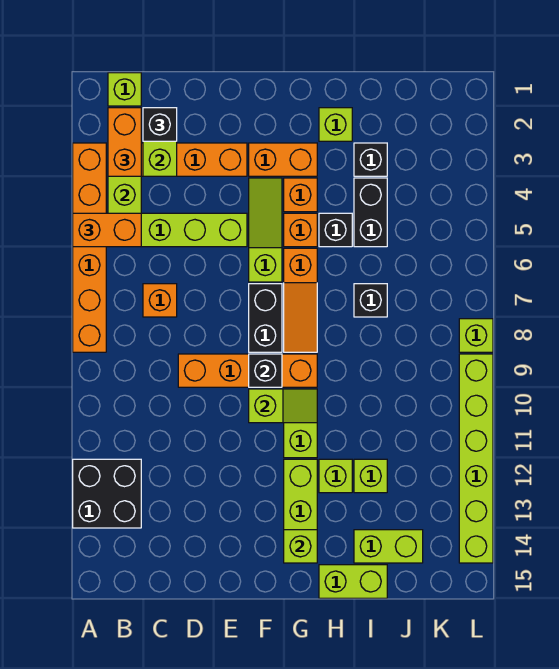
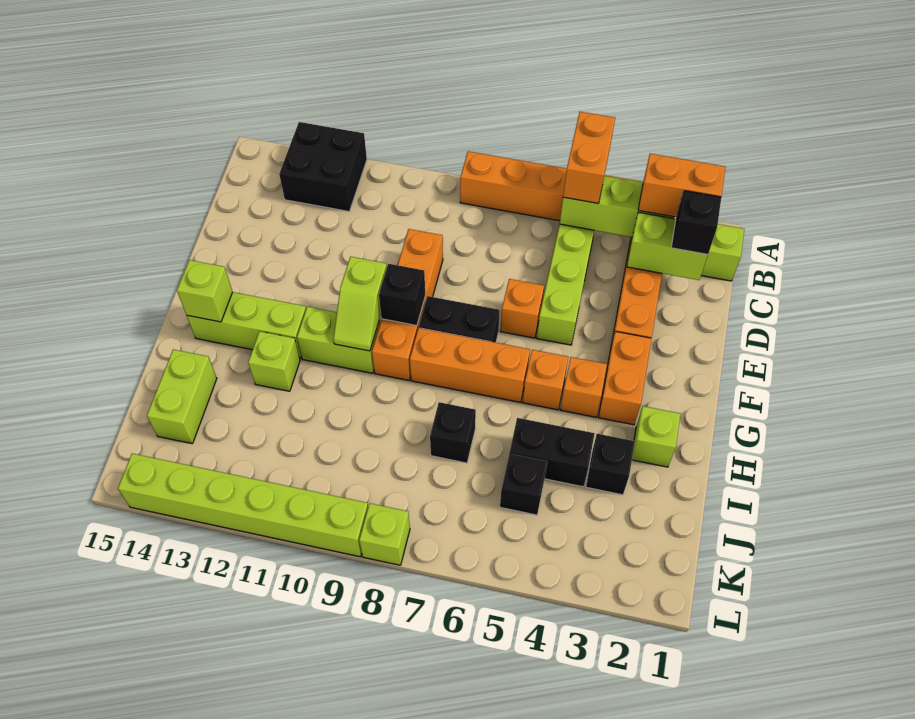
orange brick C7 level 1 -> orange brick E6 level 1
lime slope F4:F6 level 1 top 6 -> none
orange slope G6:G8 level 1 top 6 -> orange brick G6:G8 level 1
black brick H5 level 1 -> black brick J5 level 1
lime brick H15:I15 level 1 -> none
lime brick I12 level 1 -> none

